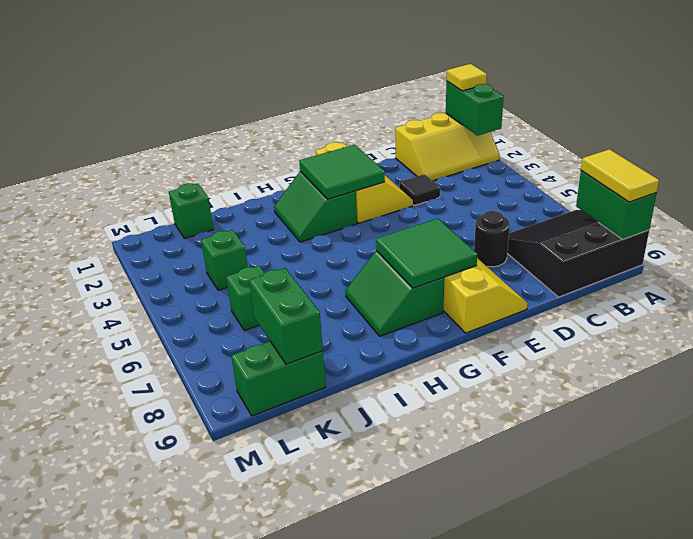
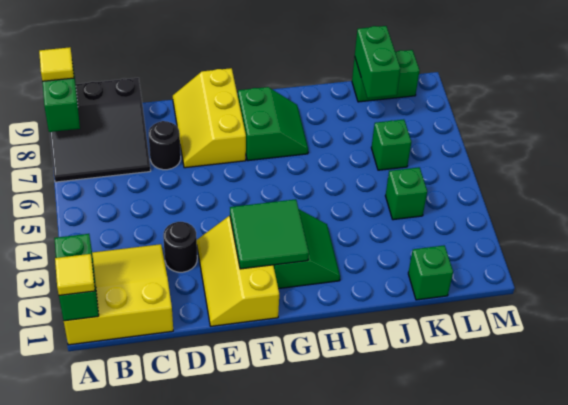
yellow slope A1:C2 level 1 top 1 -> yellow slope A1:C3 level 1 top 1
yellow tile A8:A9 level 3 -> yellow tile A9 level 3
black tile D3 level 1 -> black round brick D3 level 1
green tile F7:G8 level 2 -> none

